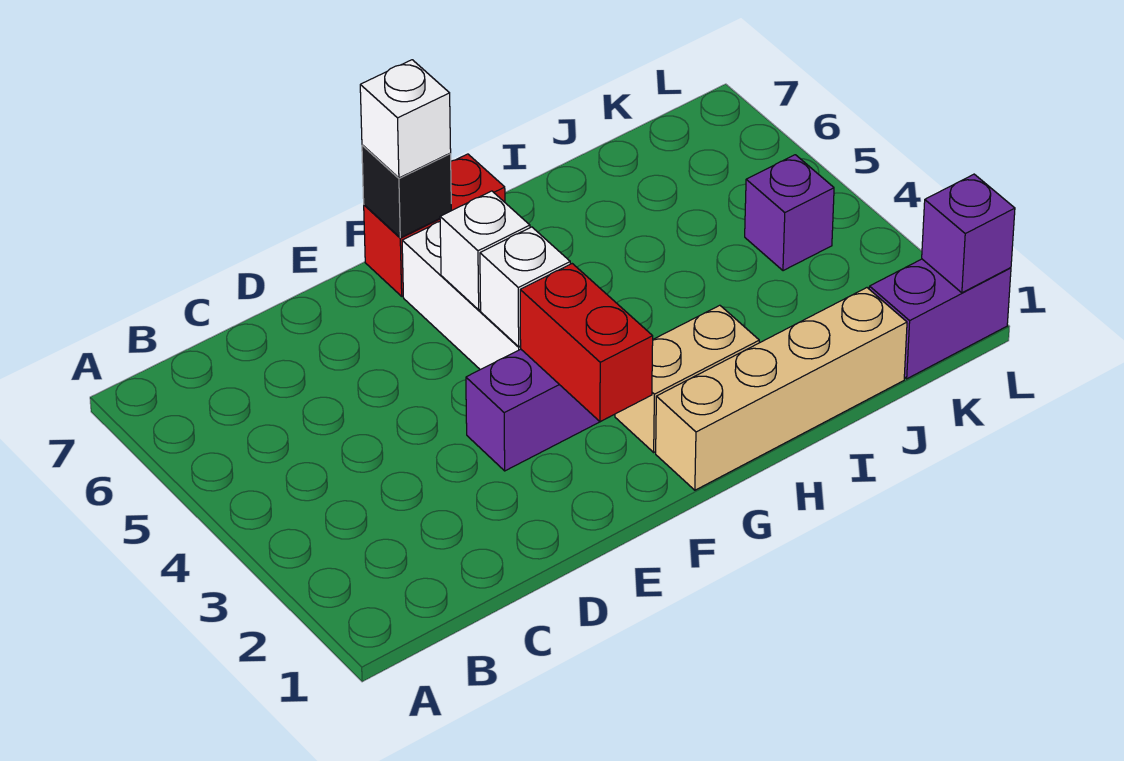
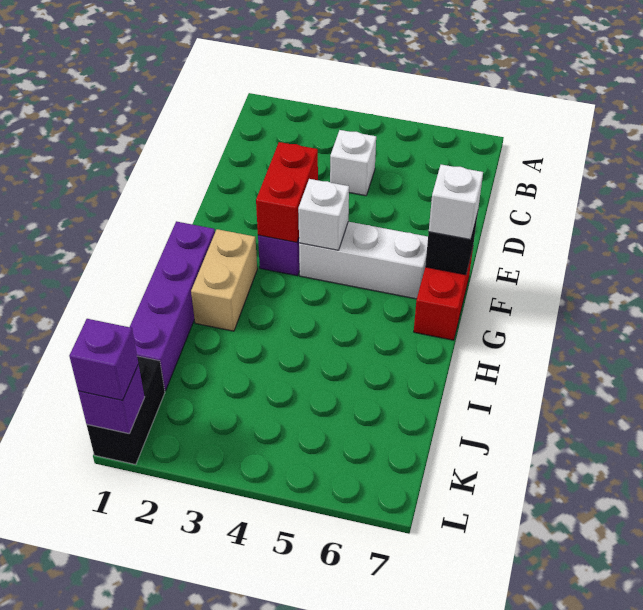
red brick F2:F3 level 2 -> red brick E3:F3 level 2
white brick F5 level 2 -> white brick C4 level 1
tan brick G1:J1 level 1 -> purple brick G1:J1 level 1
purple brick K1:L1 level 1 -> black brick K1:L1 level 1
purple brick K4 level 1 -> purple brick L1 level 3

